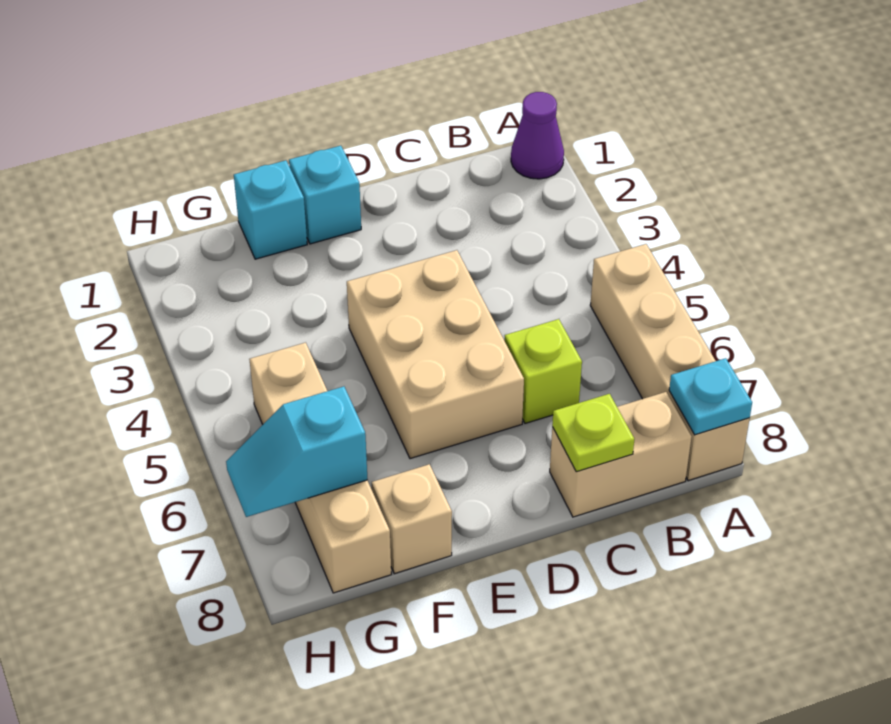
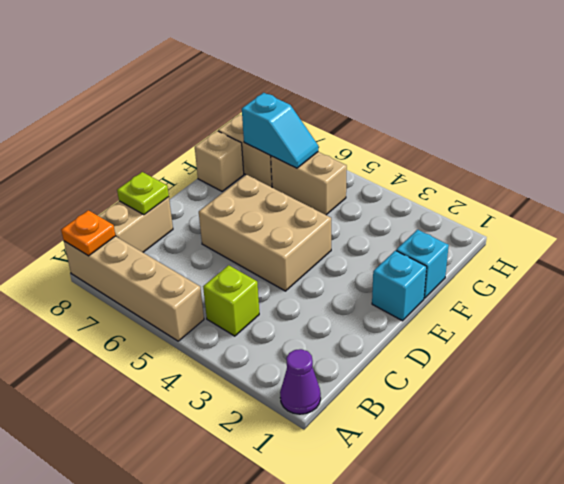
cyan plate A8 level 2 -> orange plate A8 level 2
lime brick C6 level 1 -> lime brick B4 level 1
cyan slope G7:H7 level 2 top G -> cyan slope G6:G7 level 2 top 7

